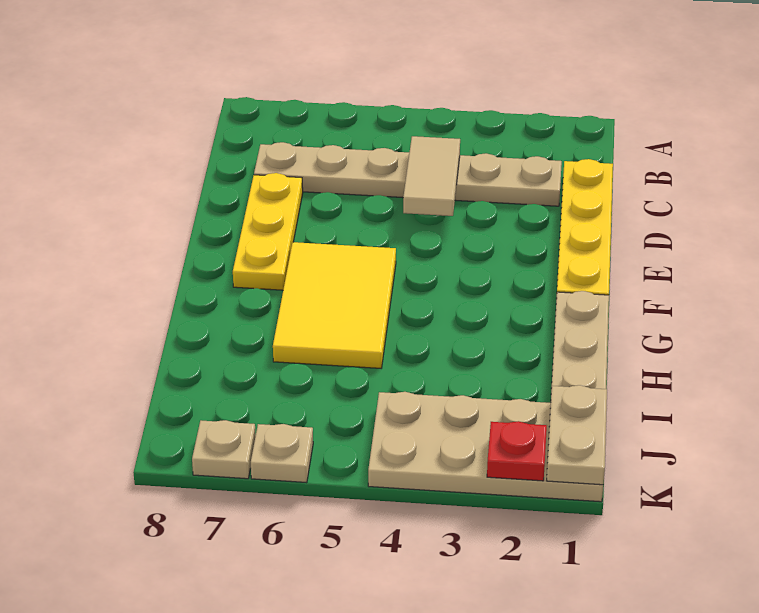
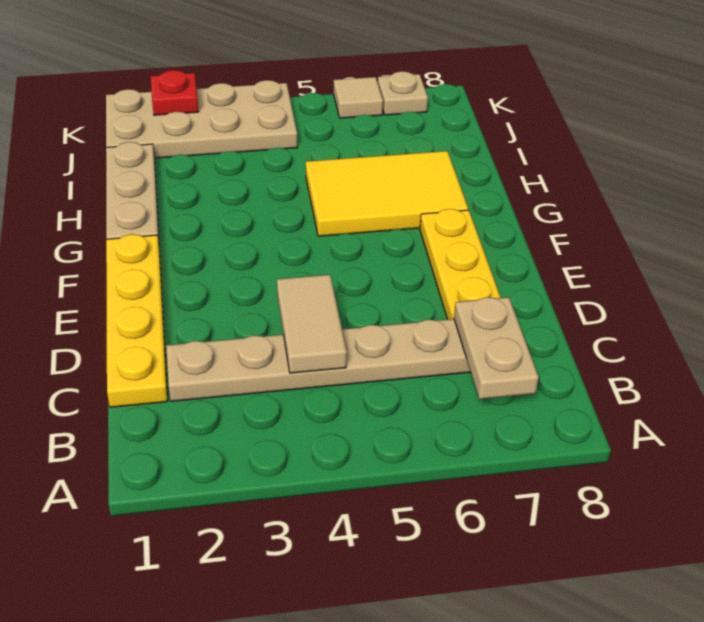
yellow tile F5:H6 level 1 -> yellow tile G5:H7 level 1
tan plate J1:K1 level 2 -> tan plate B7:C7 level 2
tan plate K6 level 1 -> tan tile K6 level 1

